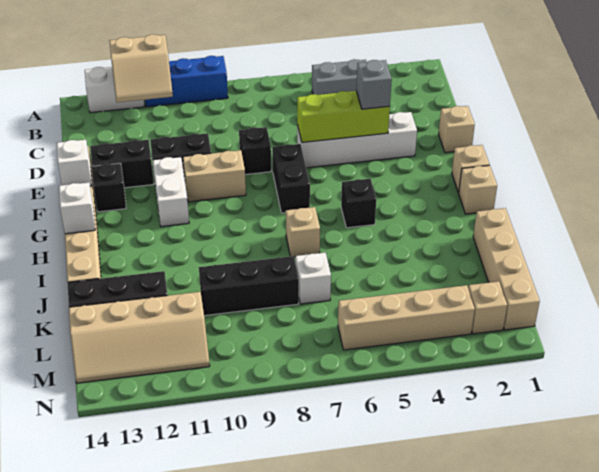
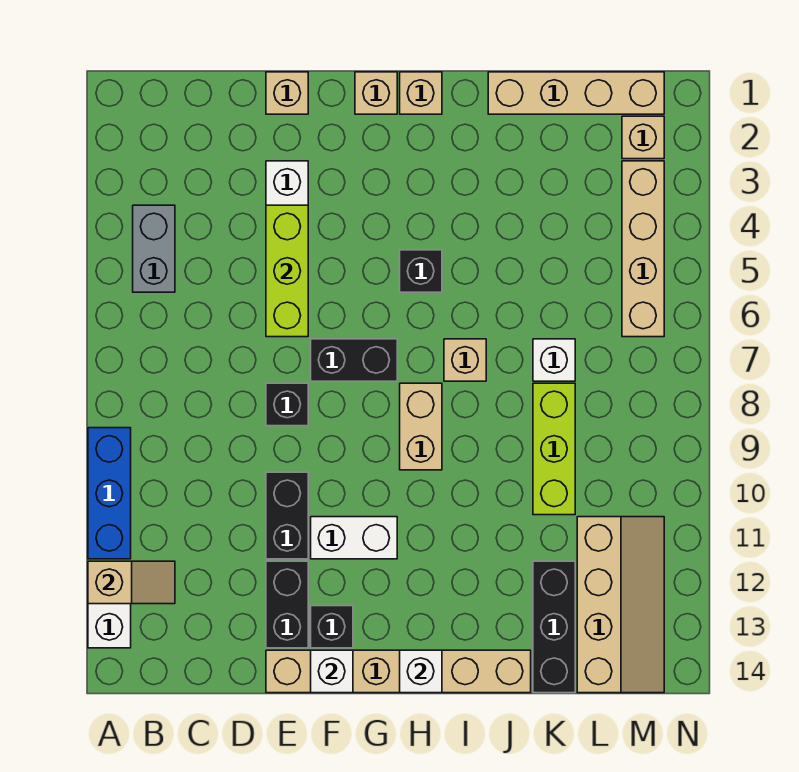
tan slope A11:B12 level 2 top A -> tan slope A12:B12 level 2 top A
grey brick E4 level 3 -> none
tan brick F9:F10 level 1 -> tan brick H8:H9 level 1
black brick K8:K10 level 1 -> lime brick K8:K10 level 1

